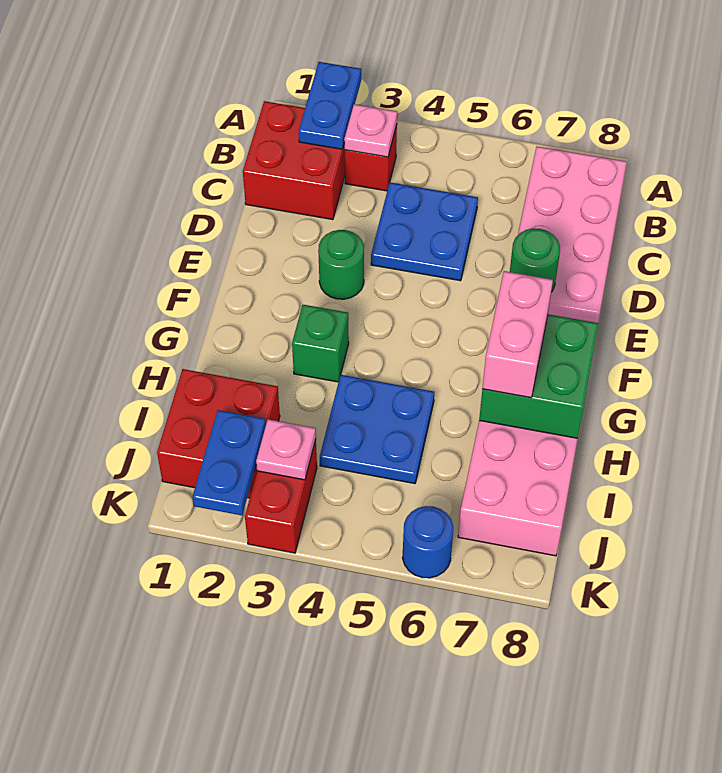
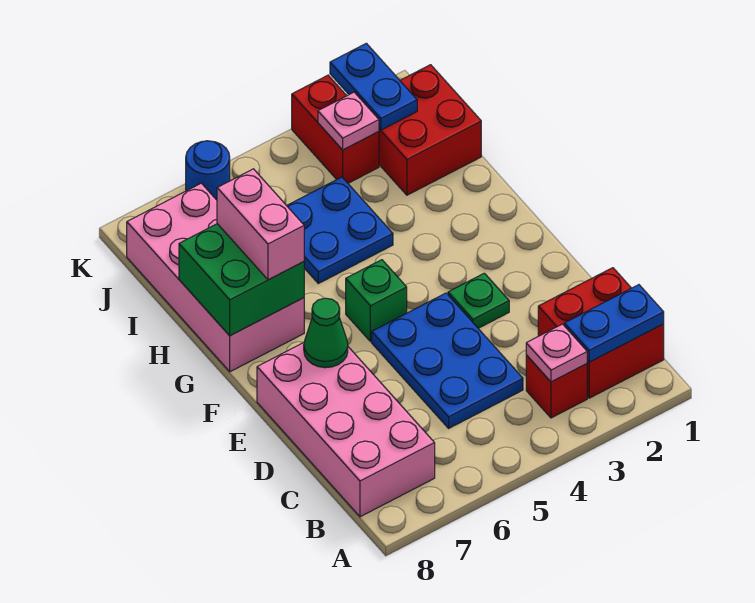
blue plate A2:B2 level 2 -> blue plate B1:B2 level 2
blue plate C4:D5 level 1 -> blue plate C4:E5 level 1
green round brick E3 level 1 -> green plate E3 level 1
green round brick E7 level 2 -> green cone E7 level 2
green brick G3 level 1 -> green brick F5 level 1

